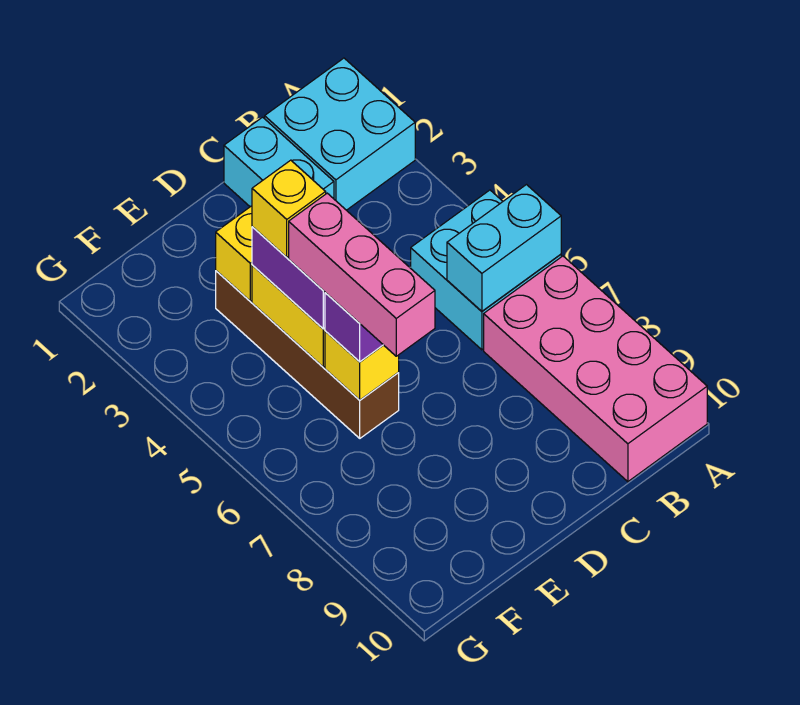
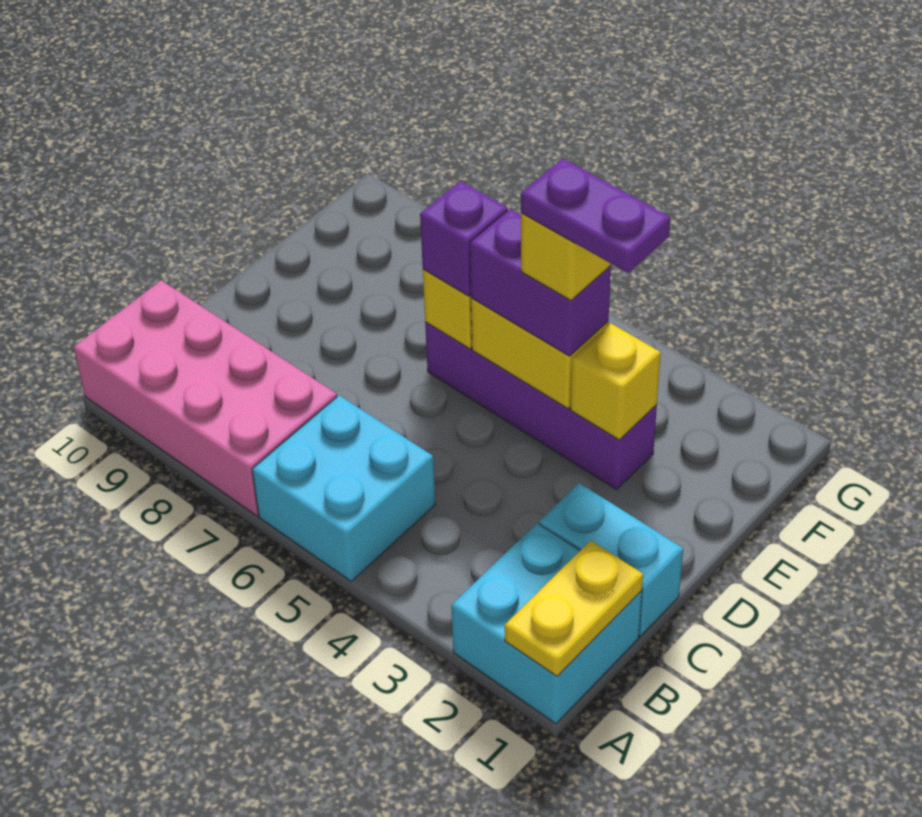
none -> yellow plate A1:B1 level 2
cyan brick A6:B6 level 2 -> none
brown brick E3:E6 level 1 -> purple brick E3:E6 level 1
none -> purple plate E3:E4 level 5
pink brick E5:E7 level 4 -> none

